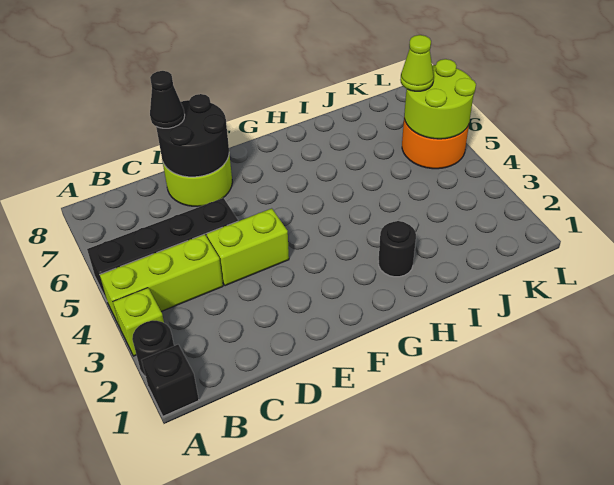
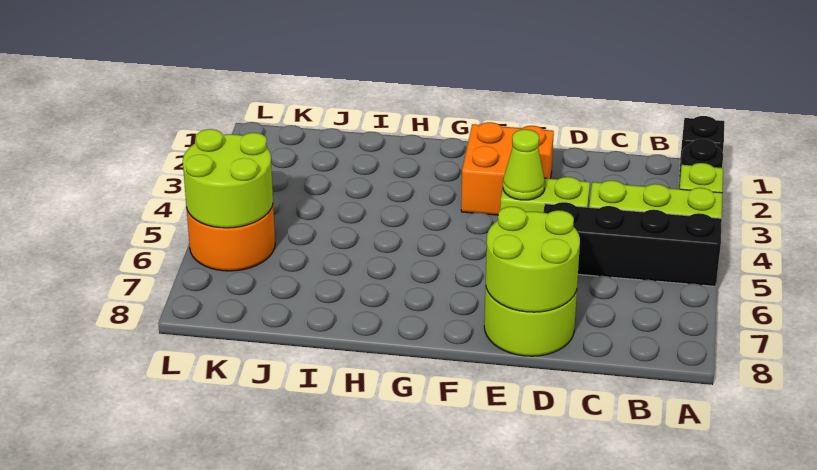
black round brick D7:E8 level 2 -> lime round brick D7:E8 level 2
black cone D8 level 3 -> none
none -> orange brick E2:F3 level 1
black round brick H2 level 1 -> none
lime cone K6 level 3 -> lime cone E4 level 2

